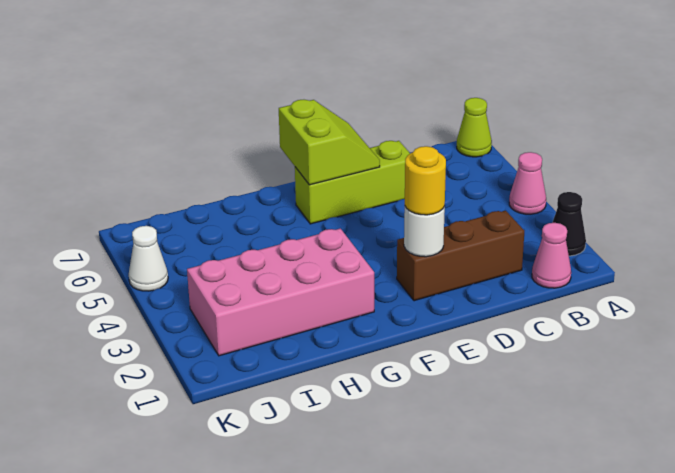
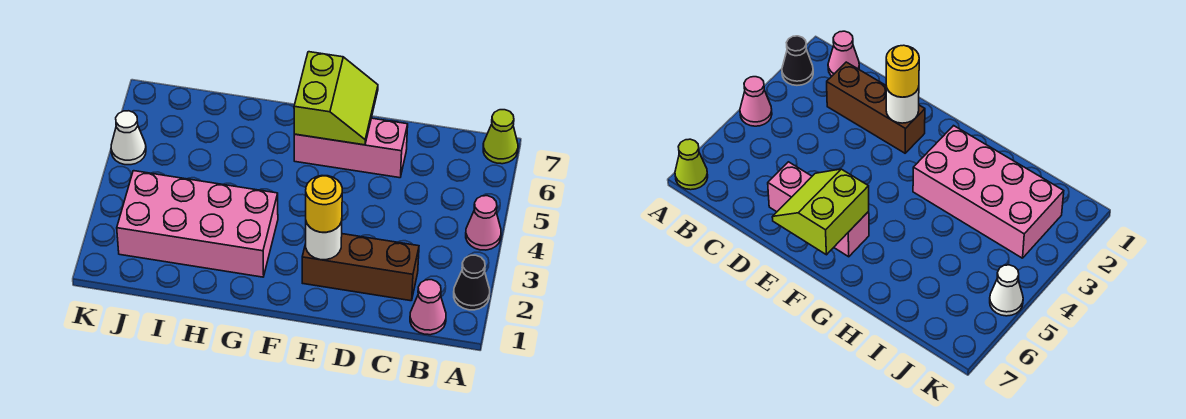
lime brick D6:F6 level 1 -> pink brick D6:F6 level 1

